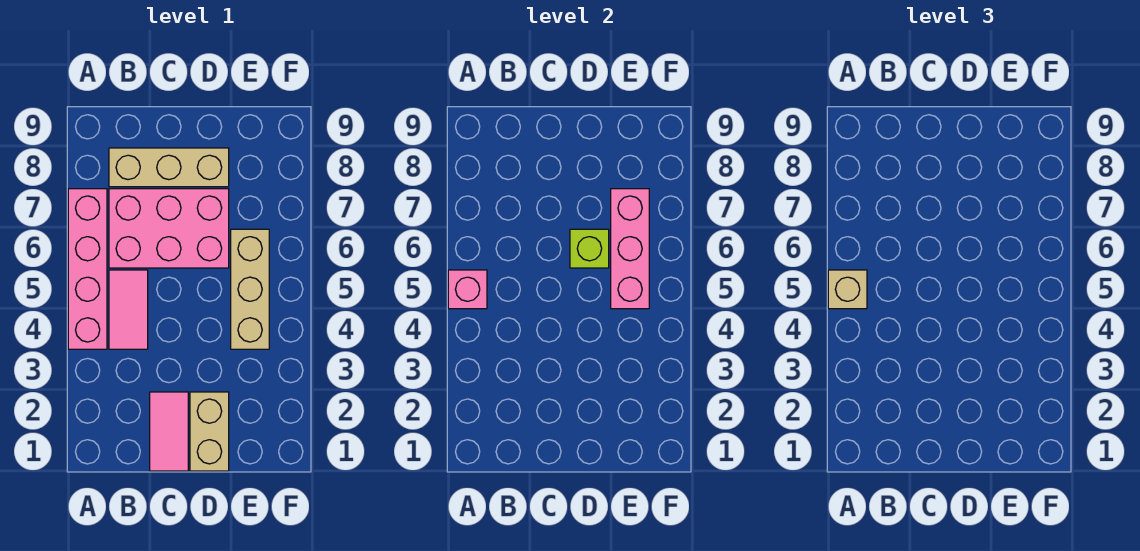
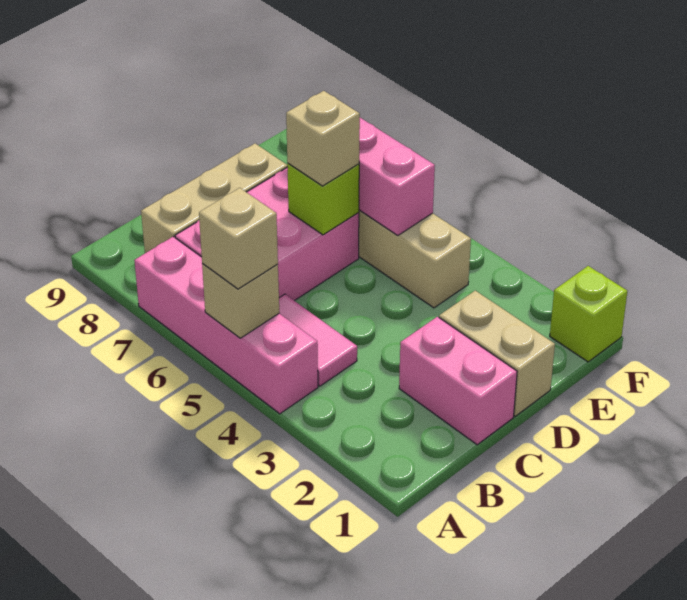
pink brick A5 level 2 -> tan brick A5 level 2
pink tile C1:C2 level 1 -> pink brick C1:C2 level 1
none -> tan brick D6 level 3
none -> lime brick F1 level 1

